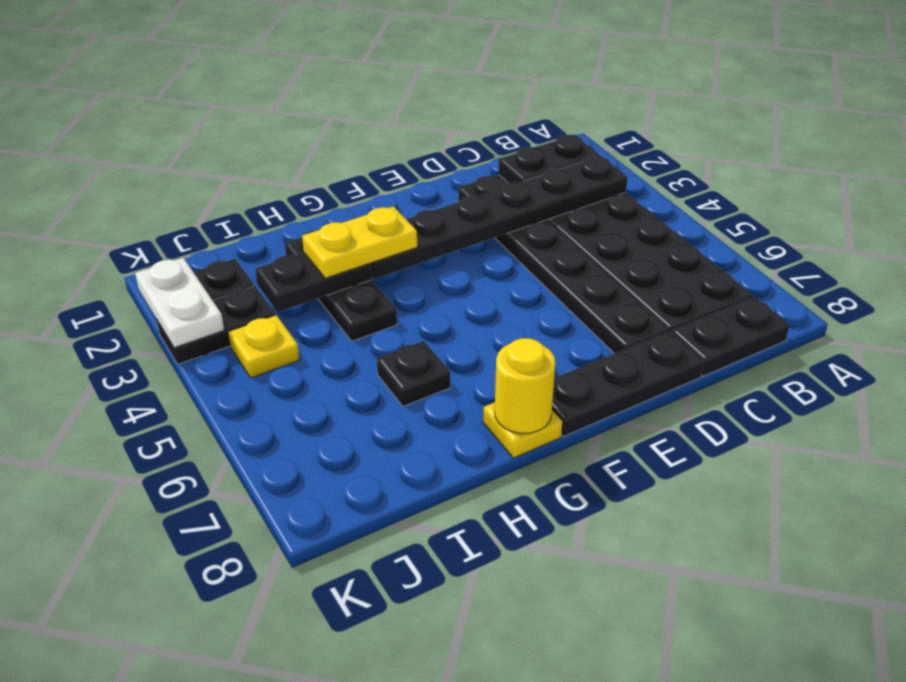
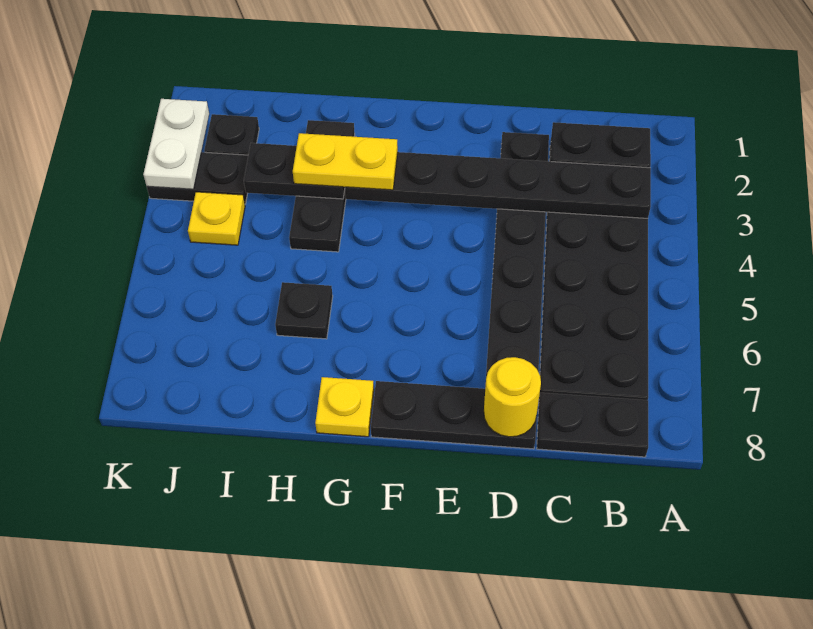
yellow round brick G8 level 2 -> yellow round brick D8 level 2

